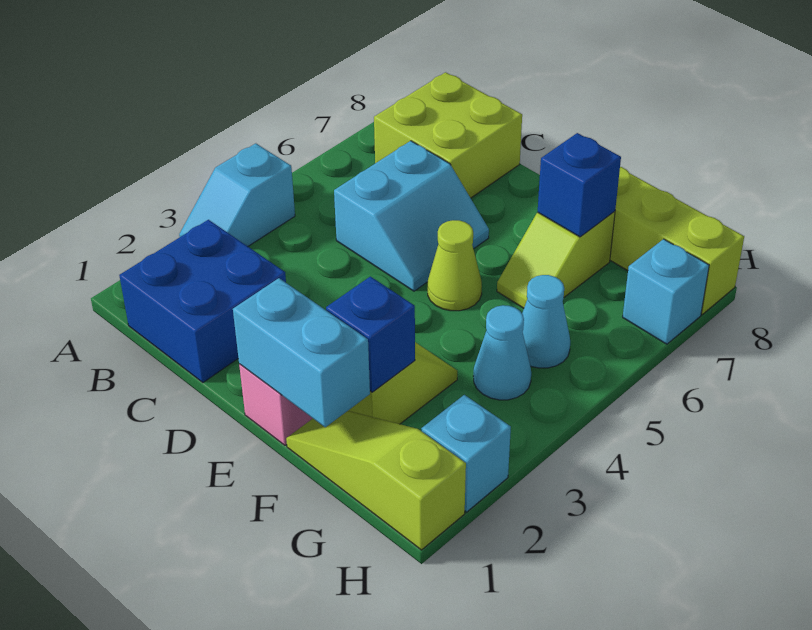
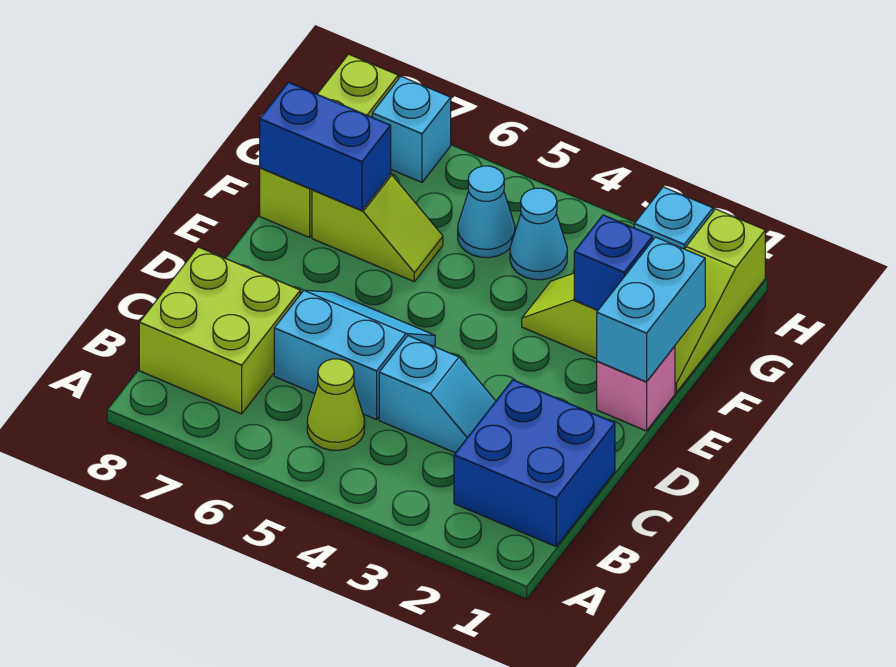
cyan slope A3:A4 level 1 top 4 -> cyan slope C3:C4 level 1 top 4
lime cone E5 level 1 -> lime cone B5 level 1
blue brick F7 level 2 -> blue brick F7:F8 level 2

